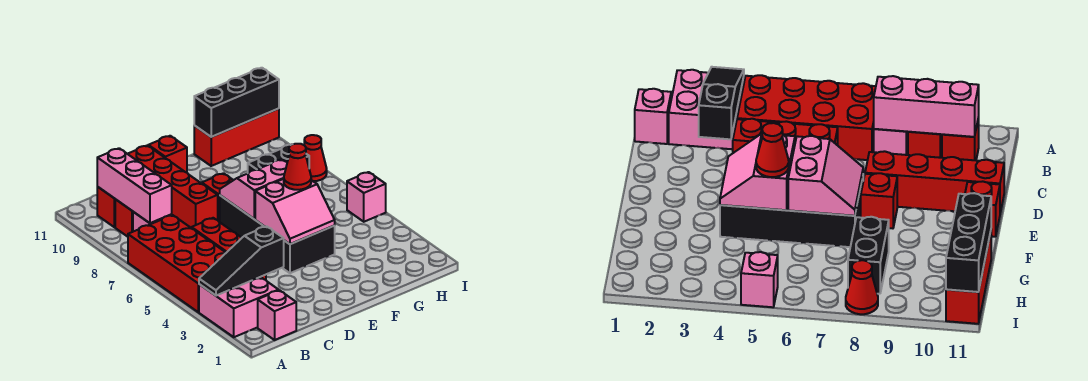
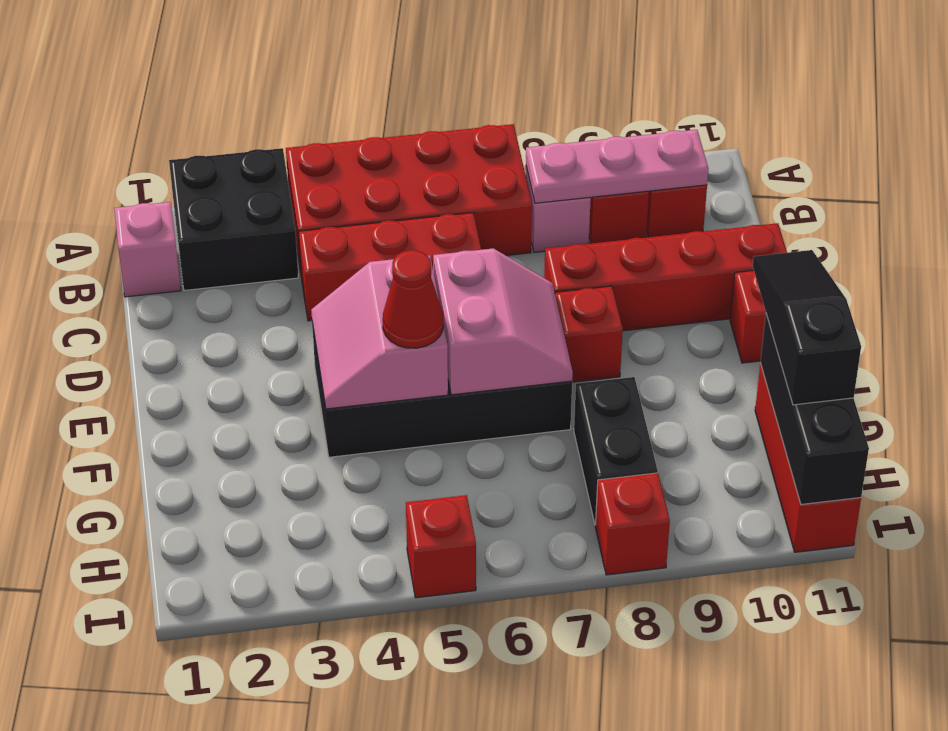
pink brick A2:B3 level 1 -> black brick A2:B3 level 1
black slope A3:C3 level 2 top C -> black slope F11:H11 level 3 top H
pink brick B8:B10 level 2 -> pink plate B8:B10 level 2
pink brick I5 level 1 -> red brick I5 level 1
red cone I8 level 1 -> red brick I8 level 1

